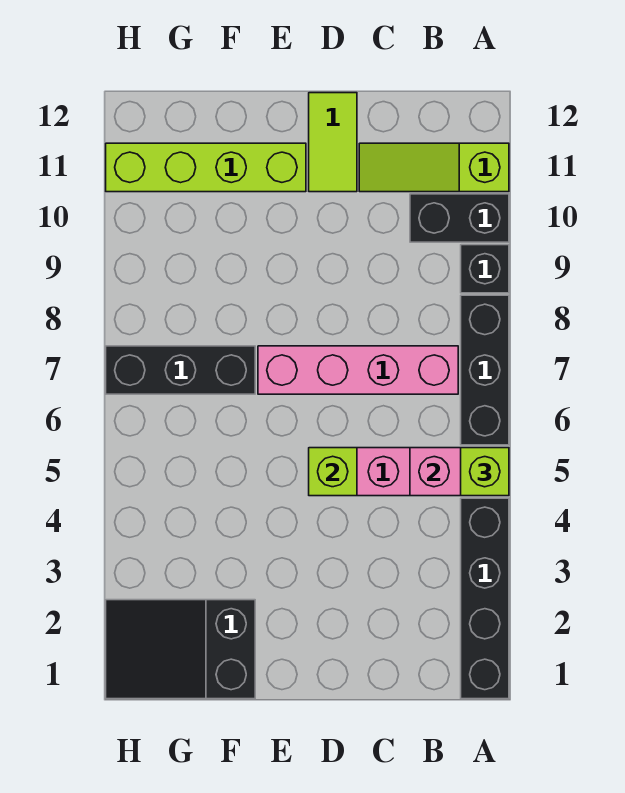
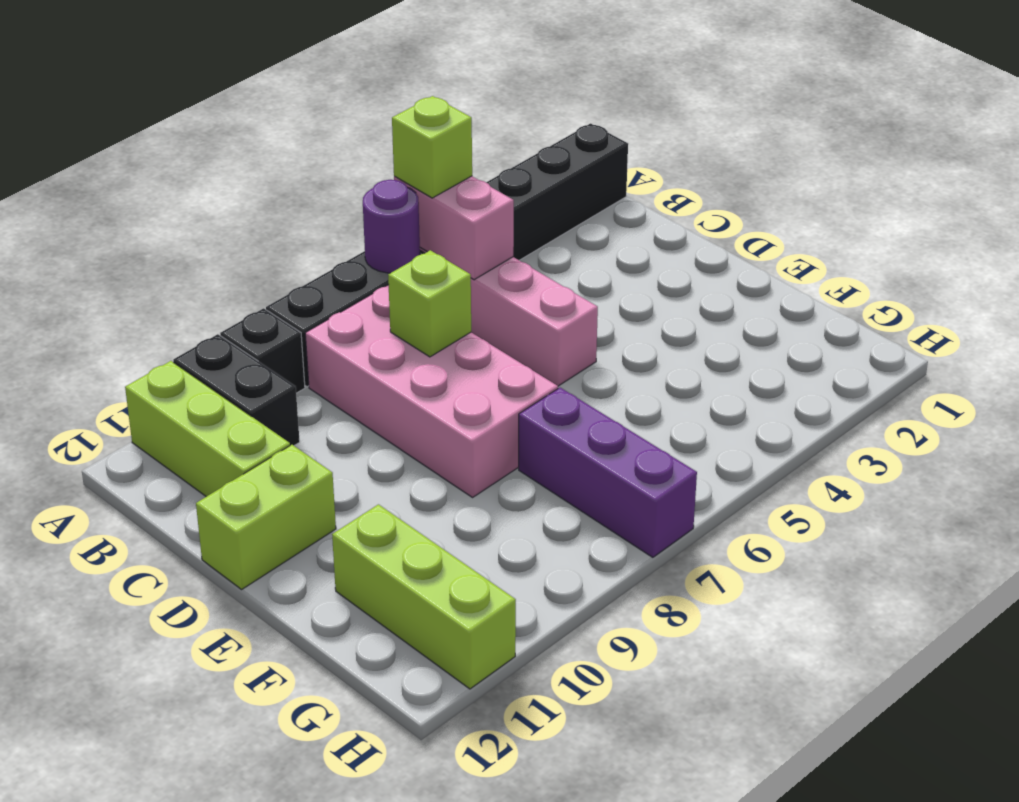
none -> purple round brick A6 level 2
lime slope A11:C11 level 1 top A -> lime brick A11:C11 level 1
pink brick B7:E7 level 1 -> pink brick B7:E8 level 1
lime brick D5 level 2 -> lime brick C7 level 2
lime tile D11:D12 level 1 -> lime brick D11:D12 level 1
lime brick E11:H11 level 1 -> lime brick F11:H11 level 1
black slope F1:H2 level 1 top F -> none
black brick F7:H7 level 1 -> purple brick F7:H7 level 1

